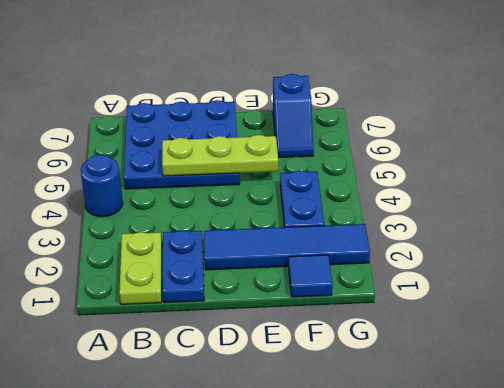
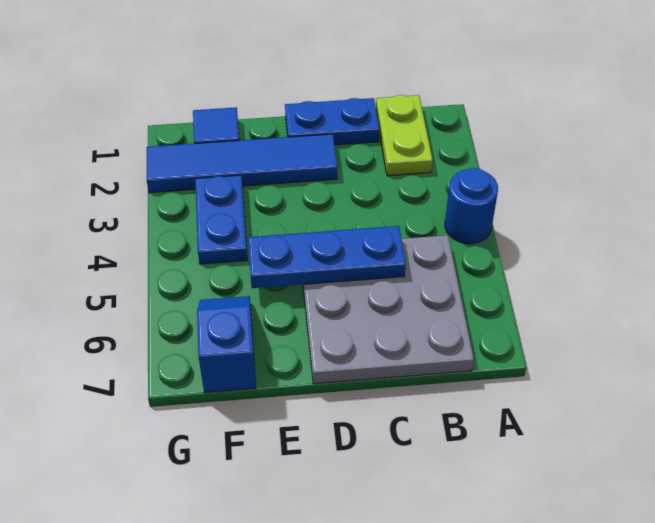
blue plate B5:D7 level 1 -> grey plate B5:D7 level 1
blue plate C1:C2 level 1 -> blue plate C1:D1 level 1
lime plate C5:E5 level 2 -> blue plate C5:E5 level 2

